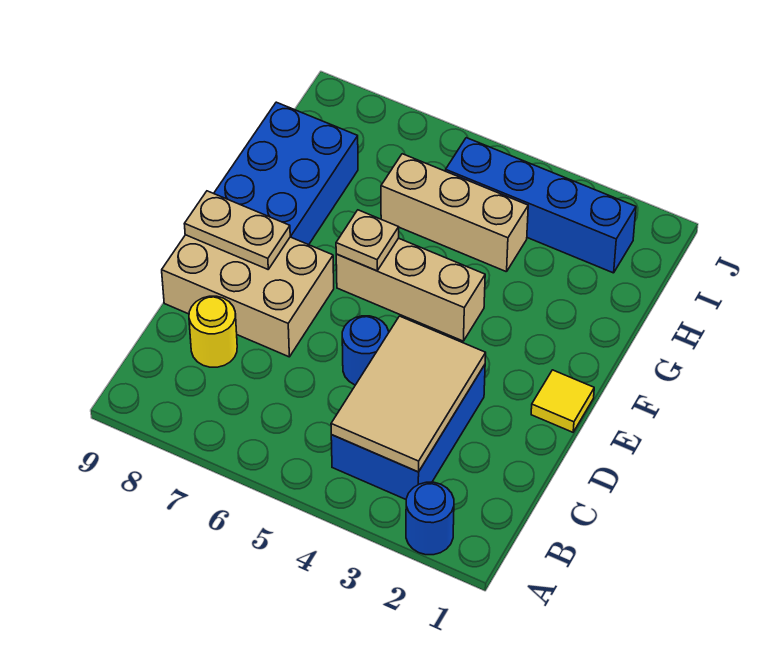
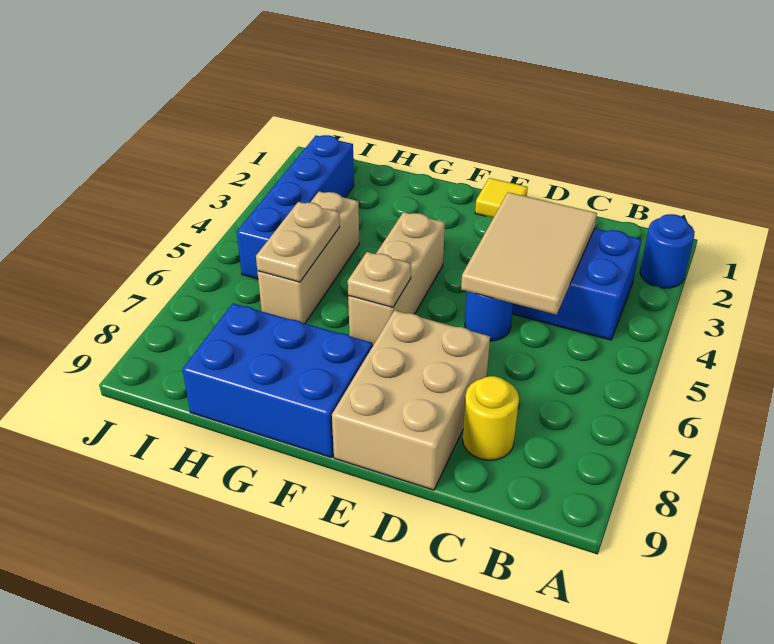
tan tile B3:D4 level 2 -> tan tile C3:D5 level 2
tan plate E8:E9 level 2 -> tan plate H5:H6 level 2

